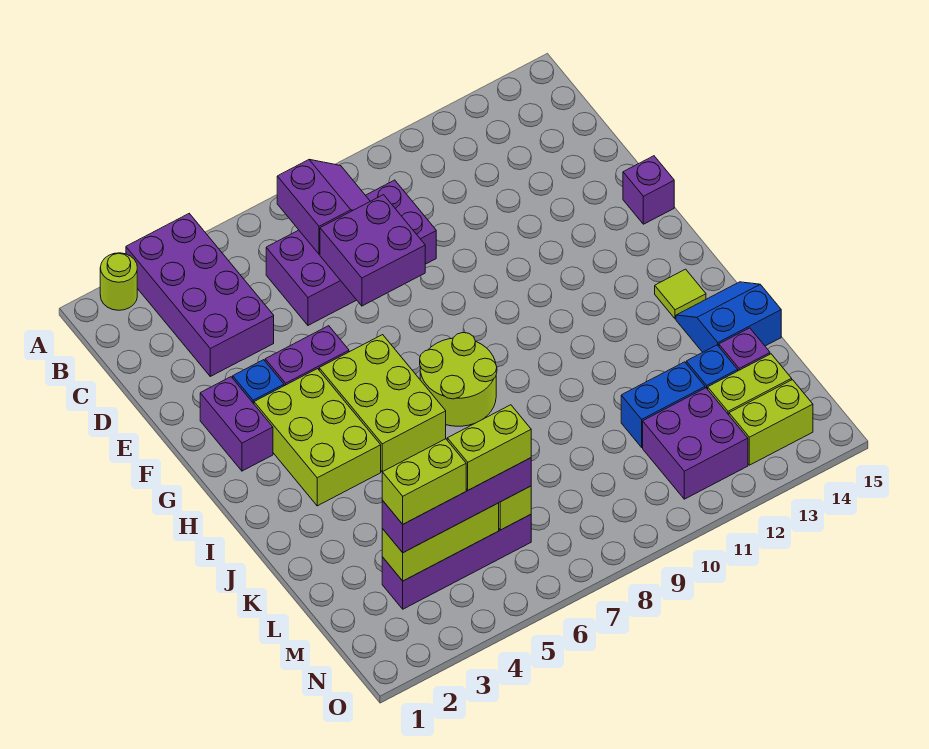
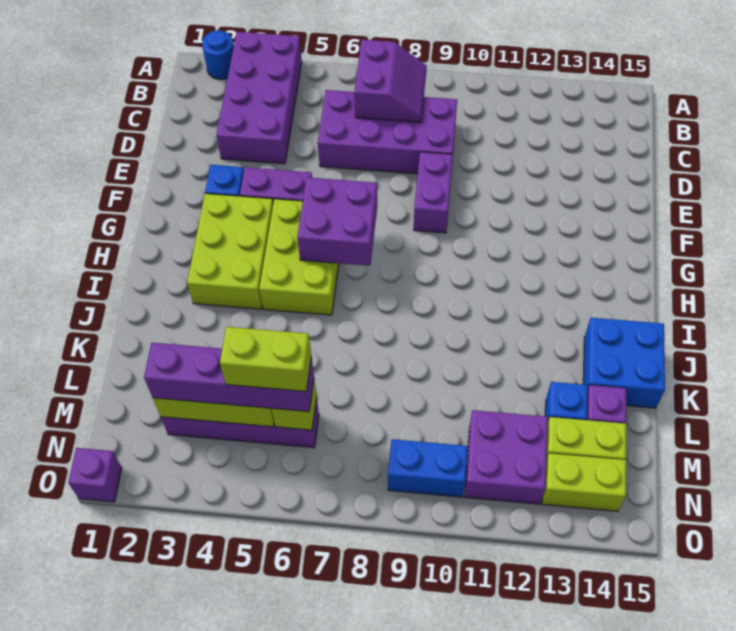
lime round brick A2 level 1 -> blue round brick A2 level 1
purple brick D7:E8 level 2 -> purple brick G6:H7 level 2
purple brick F2:G2 level 1 -> purple brick E9:F9 level 1
purple brick F15 level 1 -> purple brick O1 level 1
lime round brick H7:I8 level 1 -> none
lime tile I14 level 1 -> none
blue slope J14:K15 level 1 top K -> blue brick J14:K15 level 1
blue brick L11:L12 level 1 -> blue brick N9:N10 level 1
lime brick M3:M4 level 4 -> none

